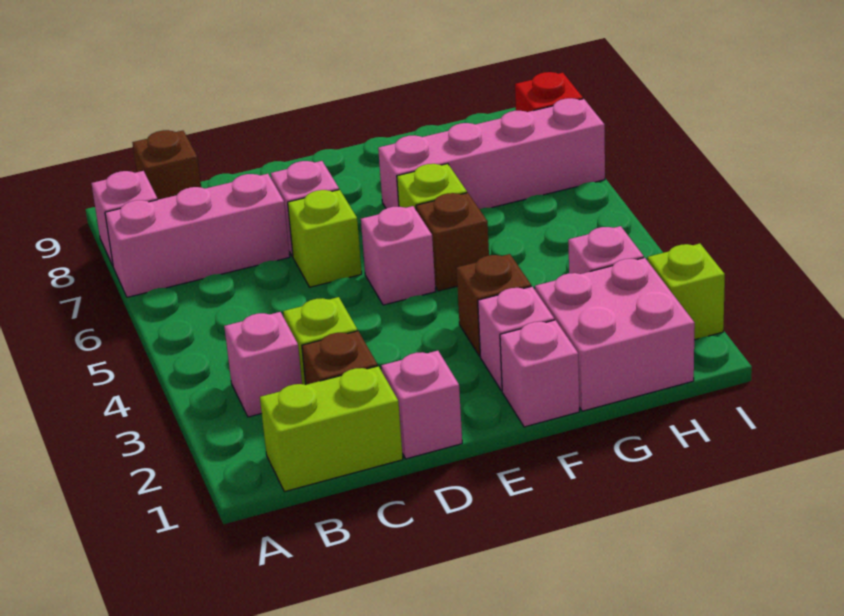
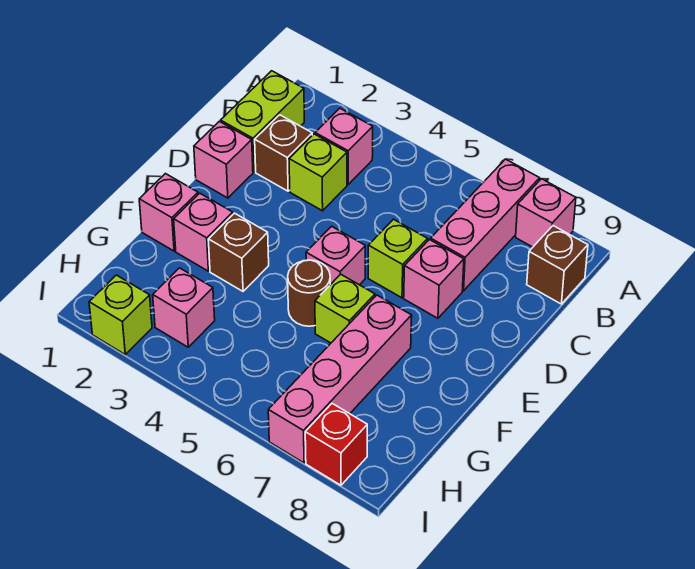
brown brick F5 level 1 -> brown round brick F5 level 1
pink brick G1:H2 level 1 -> none

